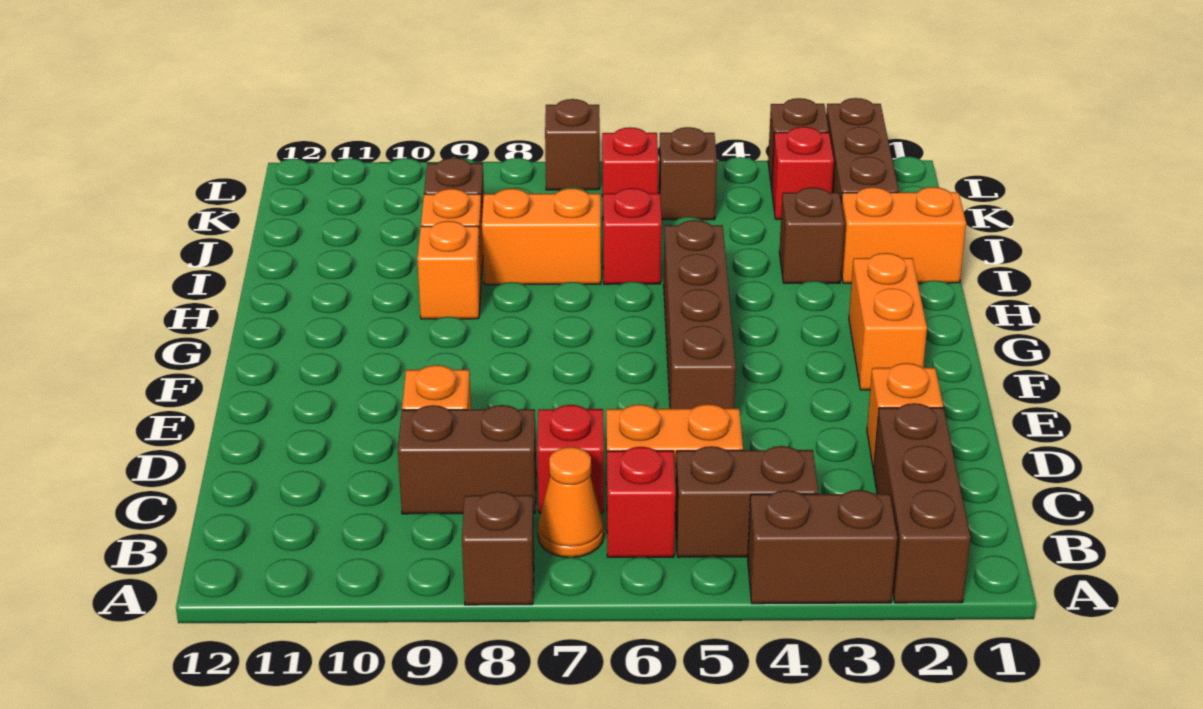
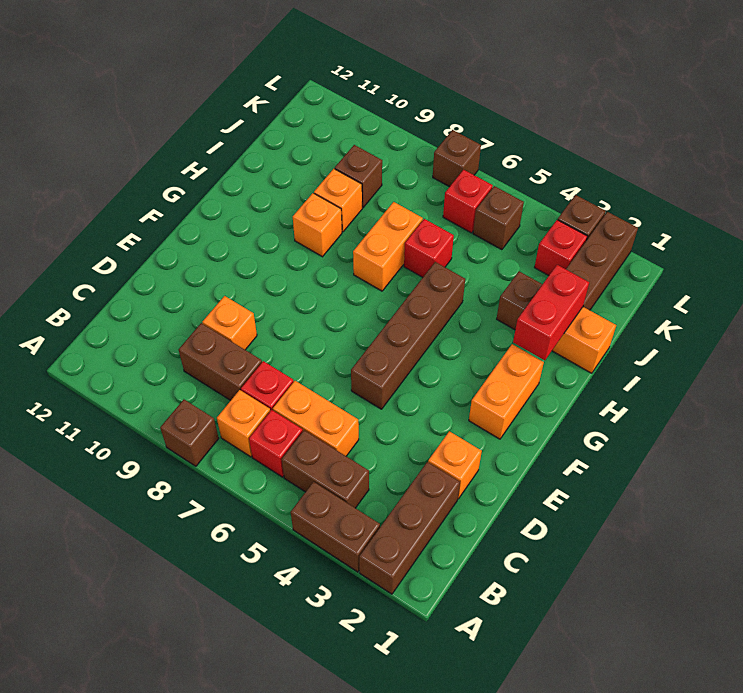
orange cone B7 level 1 -> orange brick B7 level 1
none -> red brick H2:I2 level 2
orange brick I7:I8 level 1 -> orange brick H7:I7 level 1

